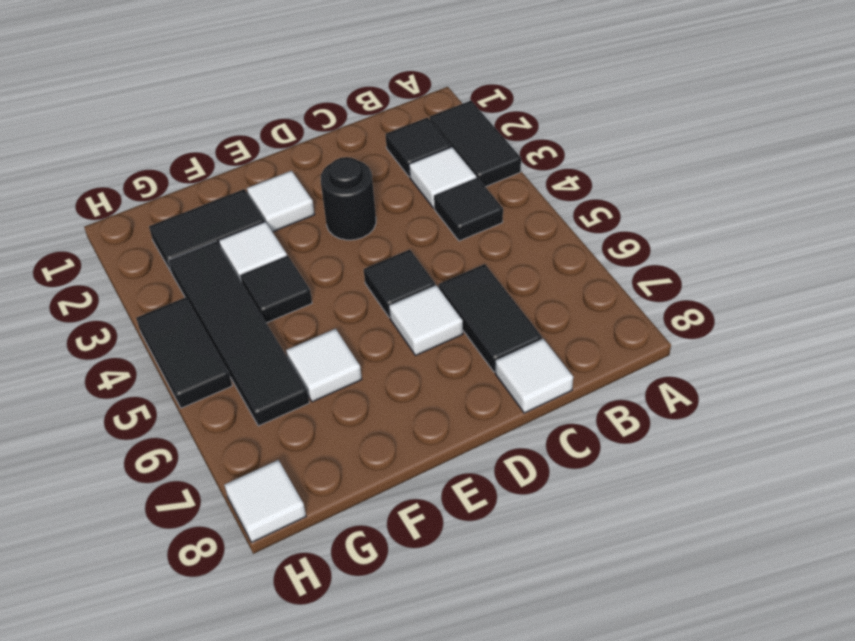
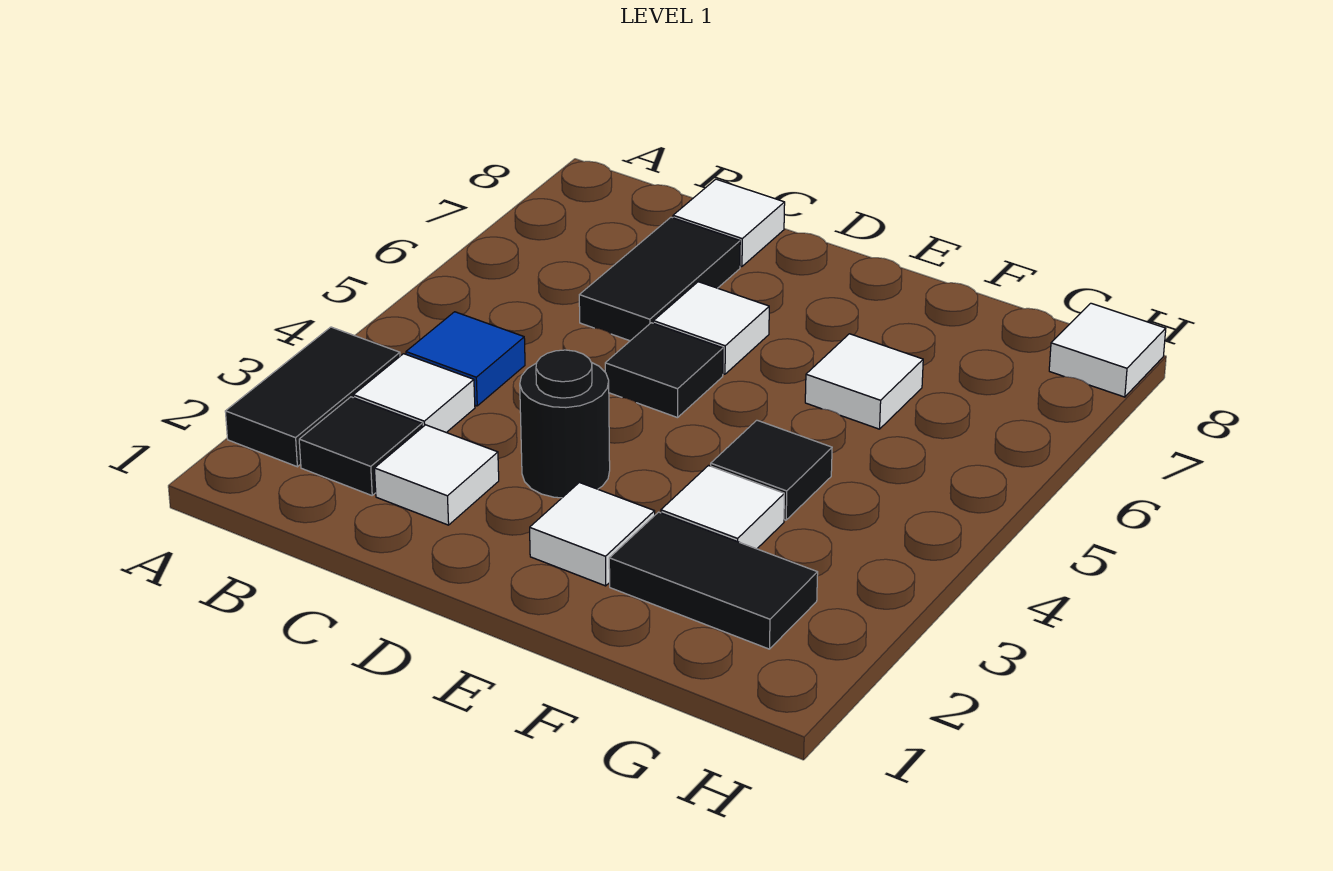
black tile B4 level 1 -> blue tile B4 level 1
none -> white tile C2 level 1
black tile G3:G6 level 1 -> none
black tile H4:H5 level 1 -> none

